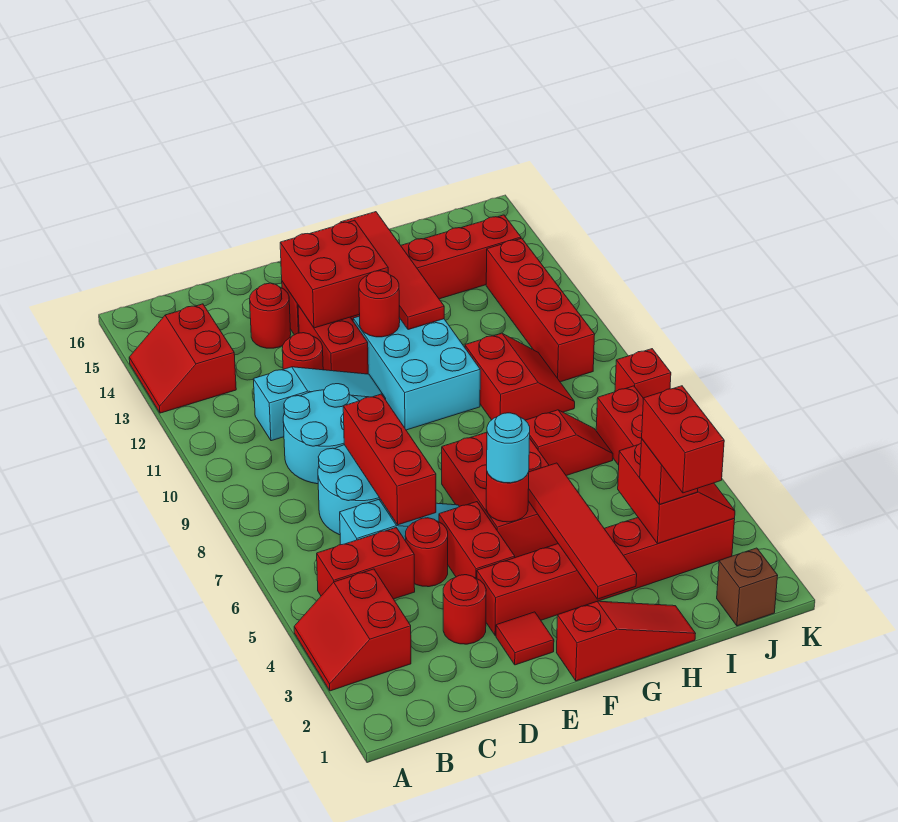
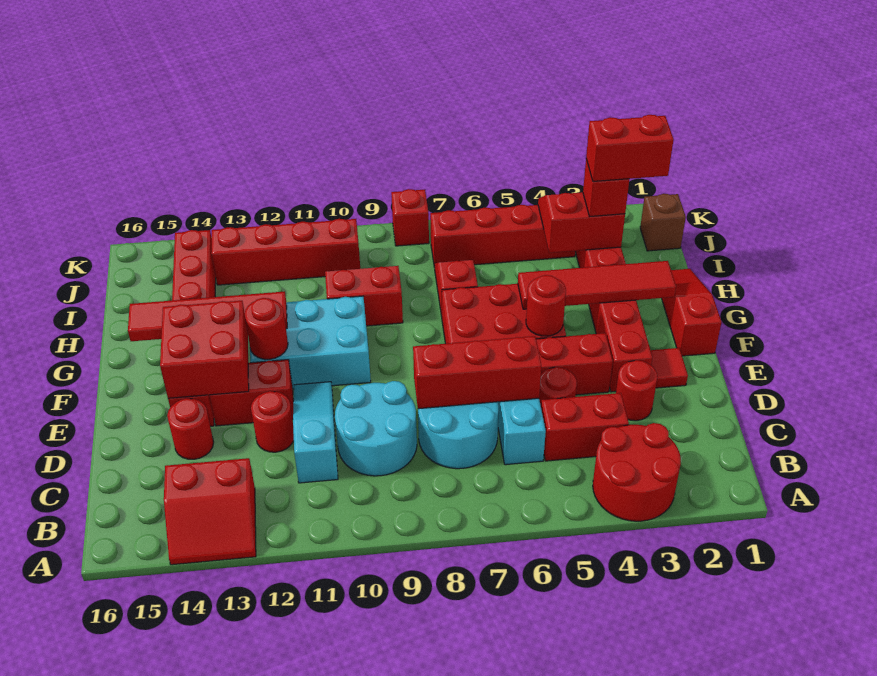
red slope A3:B4 level 1 top B -> red round brick A3:B4 level 1
red brick B5:C5 level 1 -> red brick C4:C5 level 1
cyan round brick F5 level 3 -> none

